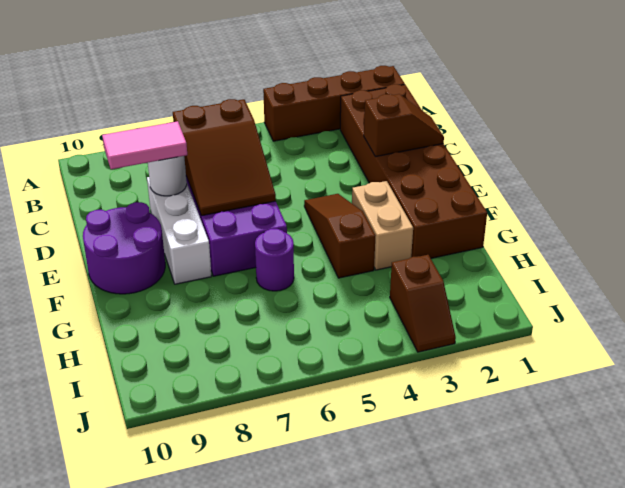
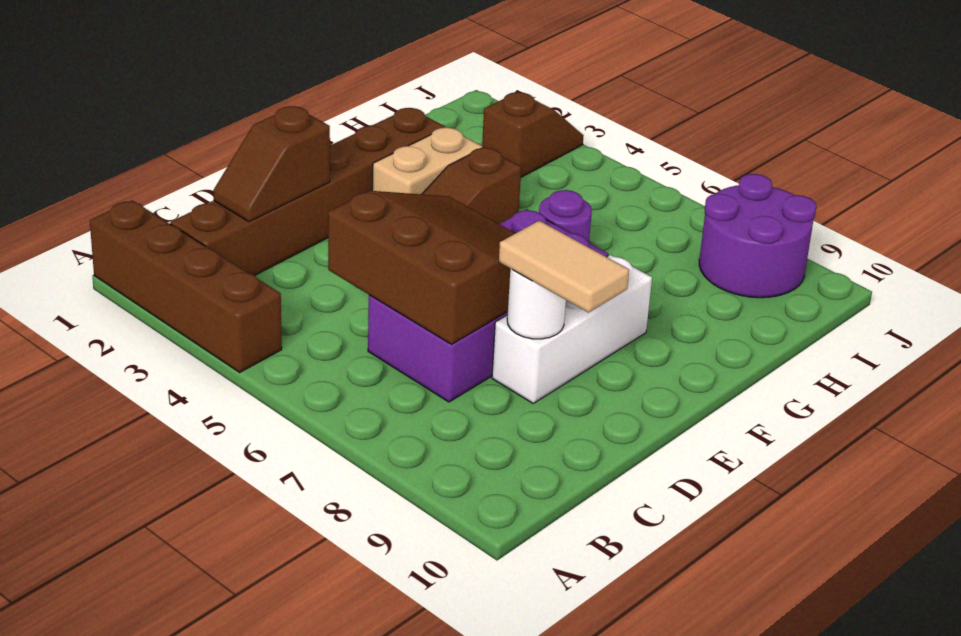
brown brick B1:G2 level 1 -> brown brick B2:G2 level 1
brown slope C6:E7 level 2 top C -> brown slope C5:E7 level 2 top C
brown slope D1:D2 level 2 top 2 -> brown slope C2:D2 level 2 top D
pink tile D8:D9 level 3 -> tan tile D8:D9 level 3
purple round brick E9:F10 level 1 -> purple round brick I8:J9 level 1

